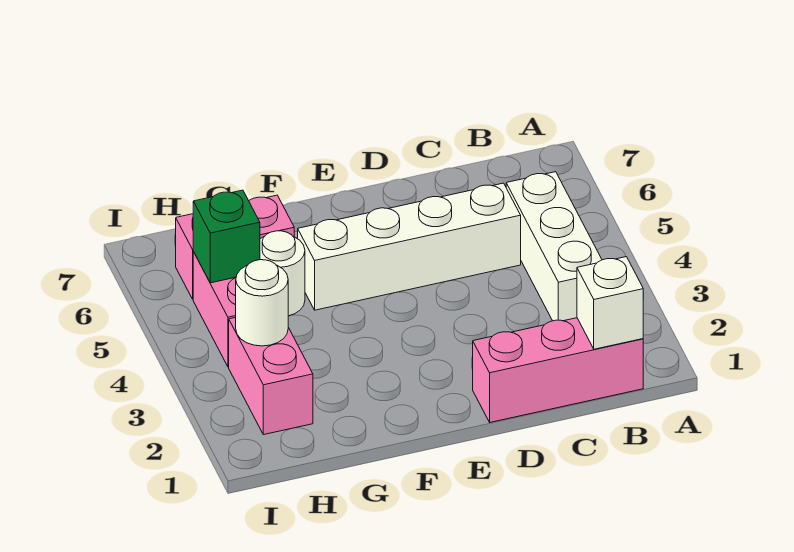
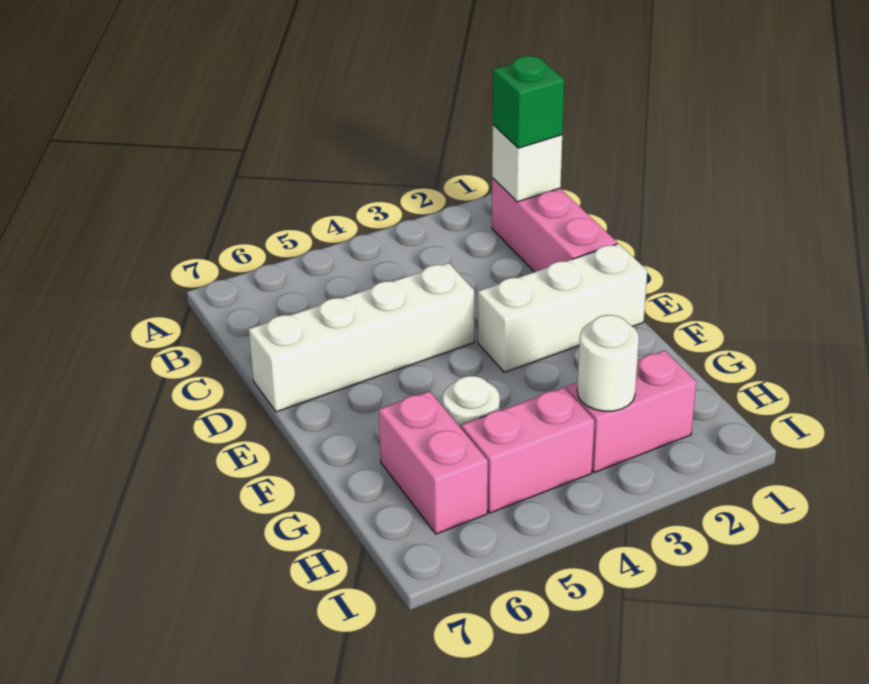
white brick B3:B5 level 1 -> white brick E1:E3 level 1
white brick C5:F5 level 1 -> white brick D4:D7 level 1
green brick H5 level 2 -> green brick B1 level 3

